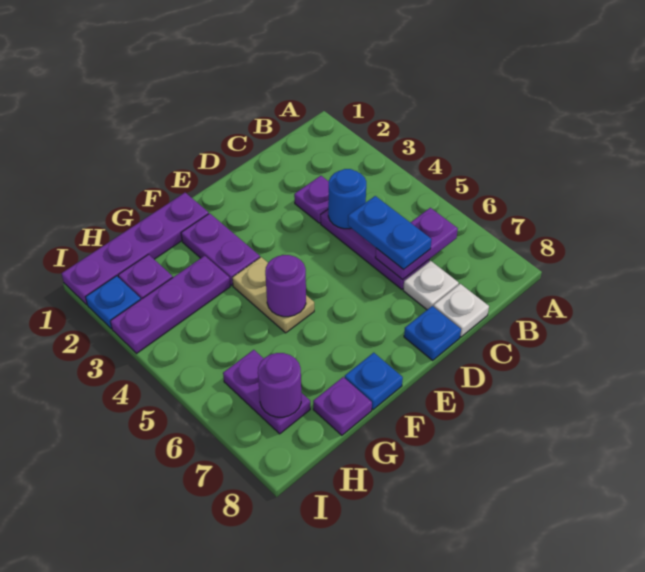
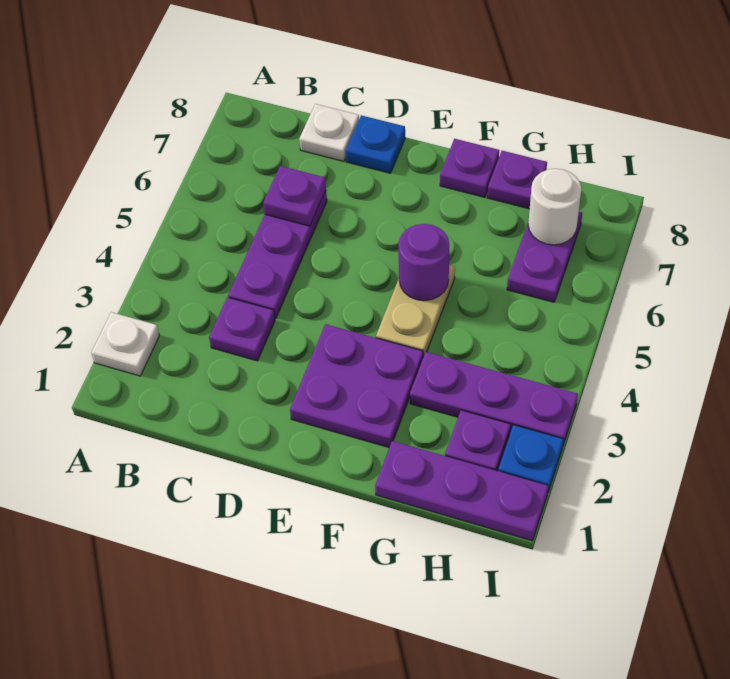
purple plate B6:C6 level 2 -> purple plate C6 level 2
blue round brick C4 level 2 -> none
blue plate C5:C6 level 3 -> none
white plate C7 level 1 -> white plate A2 level 1
purple plate F1:I1 level 1 -> purple plate G1:I1 level 1
purple plate F2:F3 level 1 -> purple plate E2:F3 level 1
blue plate F8 level 1 -> purple plate F8 level 1
purple round brick H7 level 2 -> white round brick H7 level 2

